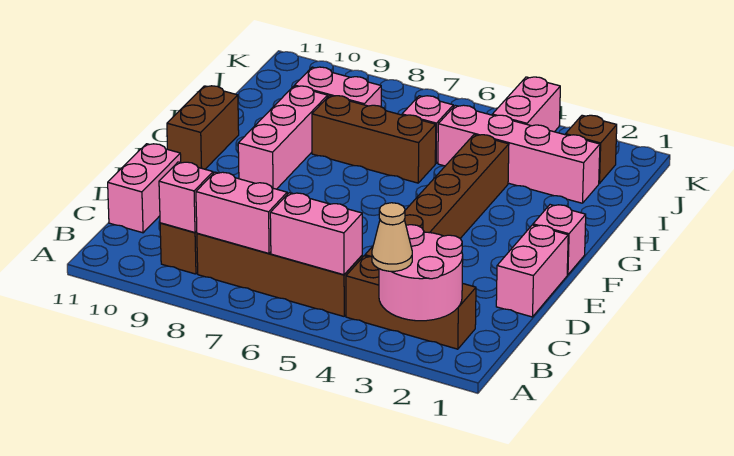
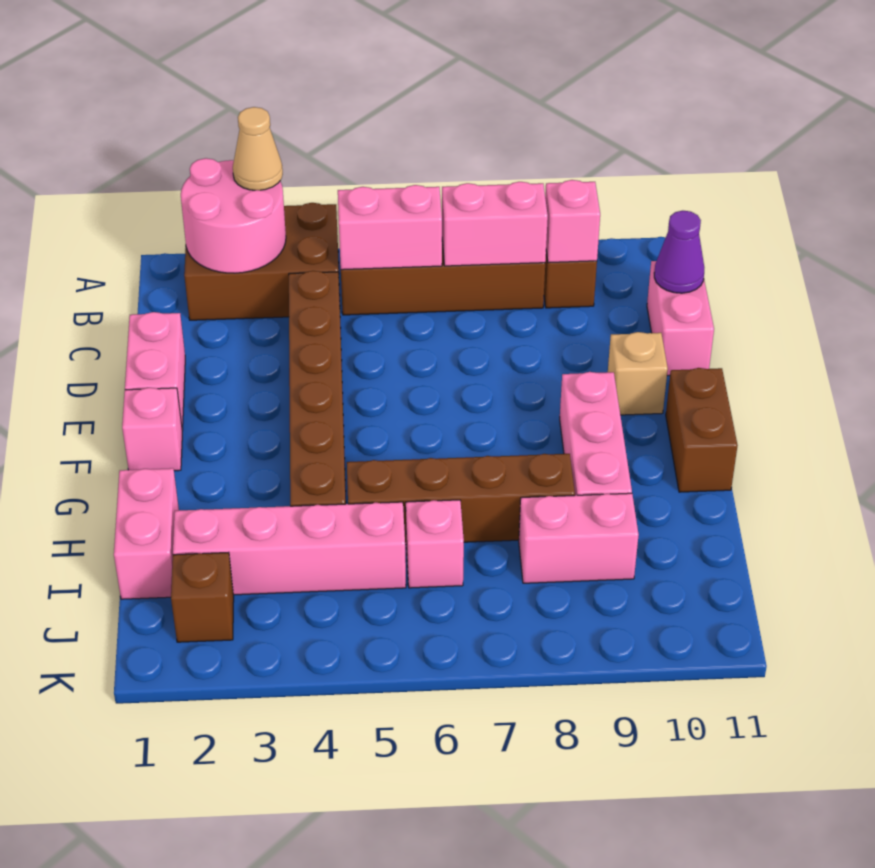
brown brick B2:B4 level 1 -> brown brick A2:B4 level 1
none -> purple cone C11 level 2
none -> tan brick E10 level 1
brown brick H6:H8 level 1 -> brown brick H5:H8 level 1
pink brick J4:K4 level 1 -> pink brick H1:I1 level 1

